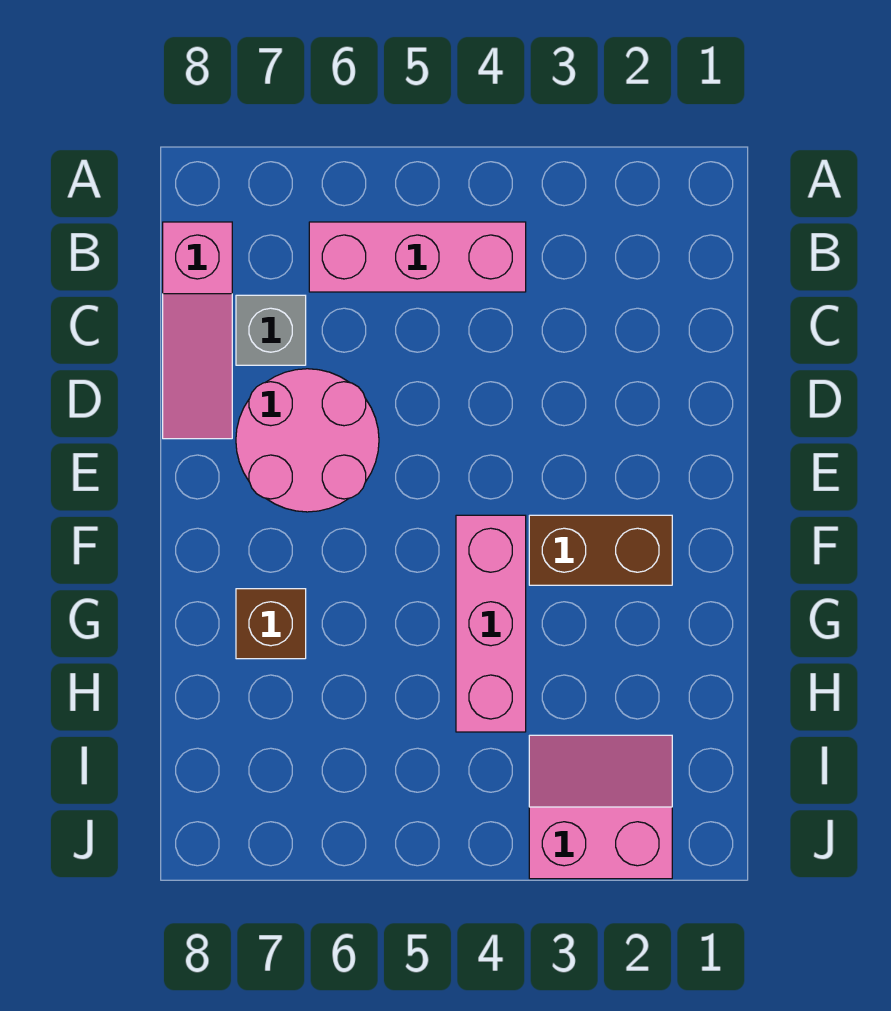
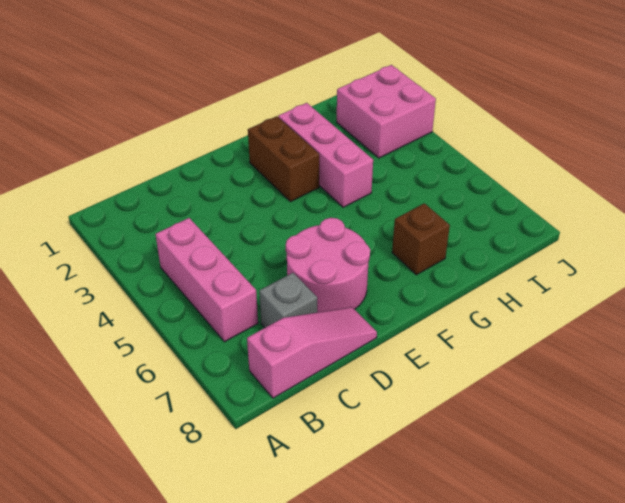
pink brick F4:H4 level 1 -> pink brick G2:G4 level 1
pink slope I2:J3 level 1 top J -> pink brick I2:J3 level 1

